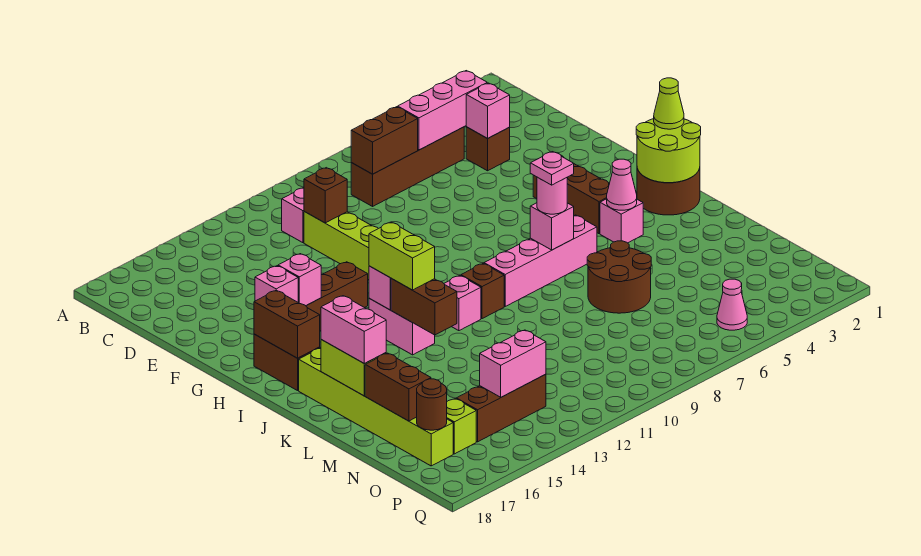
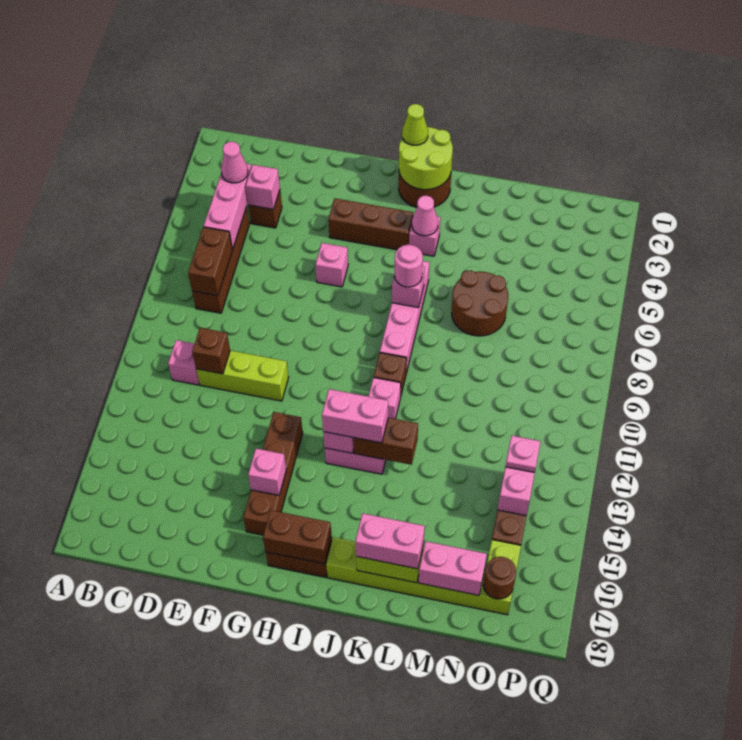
pink brick G16 level 2 -> pink brick G6 level 1
lime brick I13:J13 level 3 -> pink brick I13:J13 level 3
pink plate J7 level 4 -> pink plate O13 level 3
brown brick M17:N17 level 2 -> pink brick M17:N17 level 2
pink cone P5 level 1 -> pink cone C4 level 3

